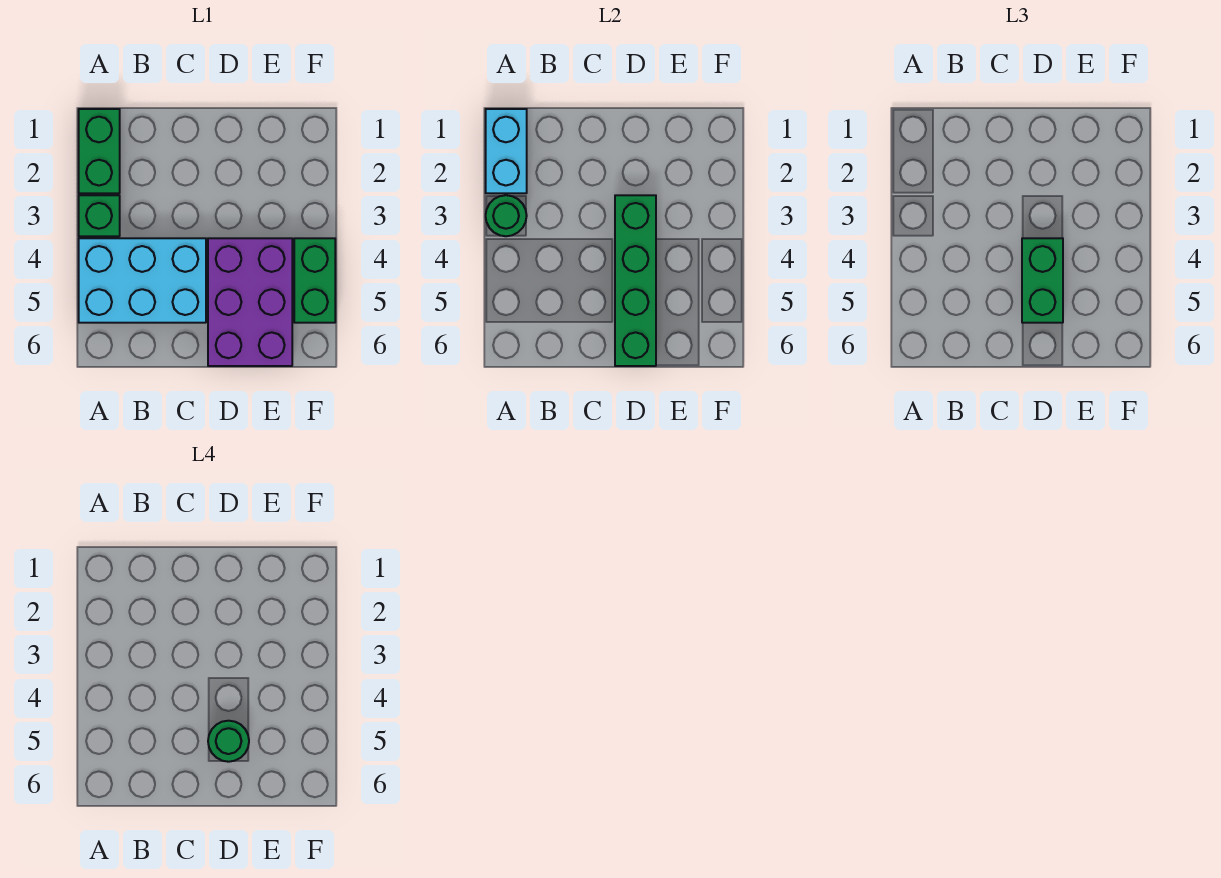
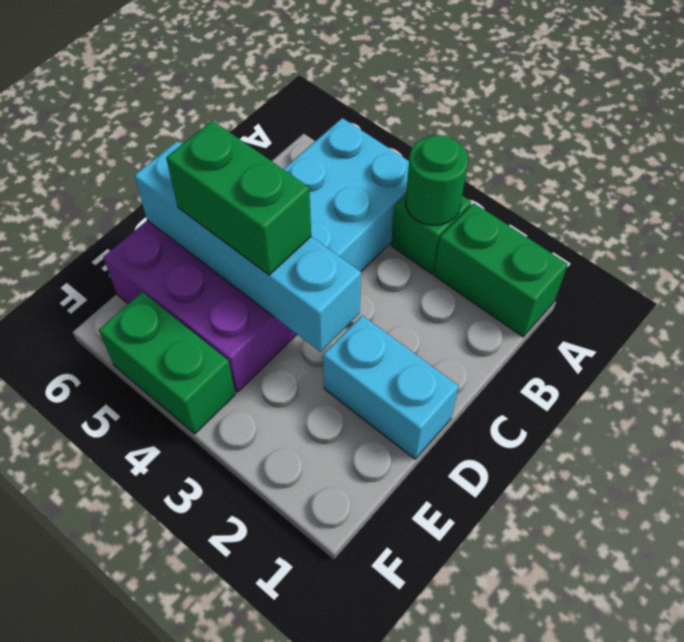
cyan brick A1:A2 level 2 -> cyan brick D1:D2 level 1
green brick D3:D6 level 2 -> cyan brick D3:D6 level 2
green round brick D5 level 4 -> none

